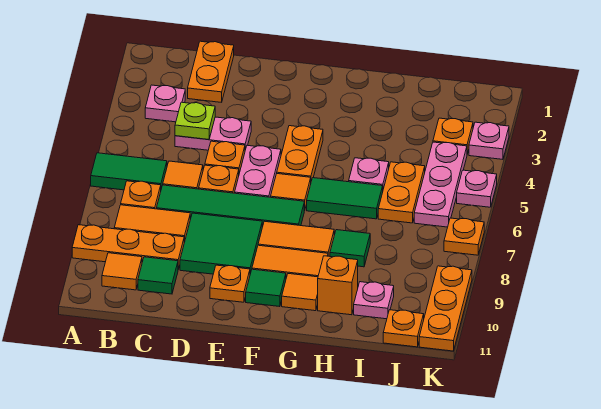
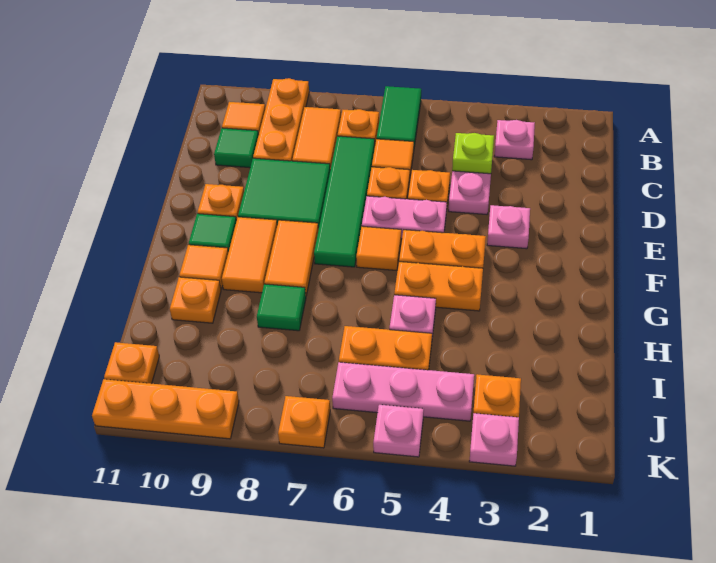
orange plate C1:C2 level 1 -> orange plate G4:G5 level 1
green tile G6:H6 level 1 -> none
orange brick H10 level 1 -> orange plate H10 level 1
pink plate I10 level 1 -> pink plate E3 level 1

